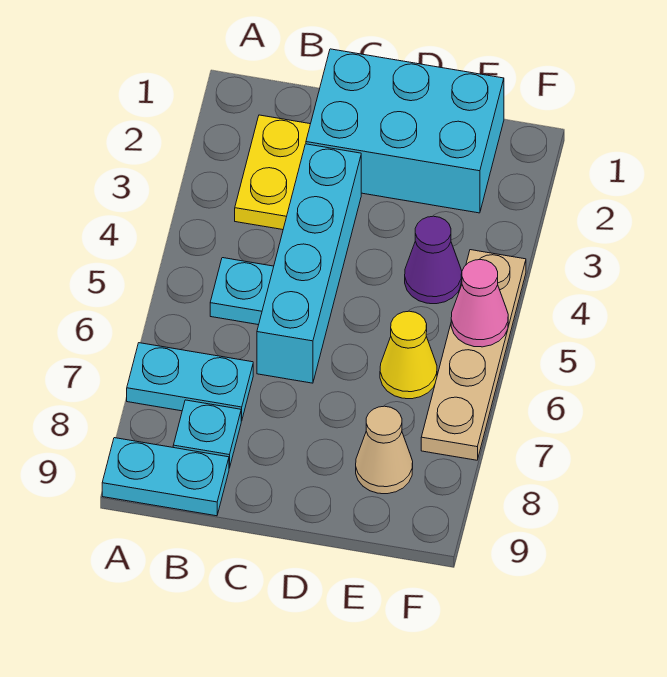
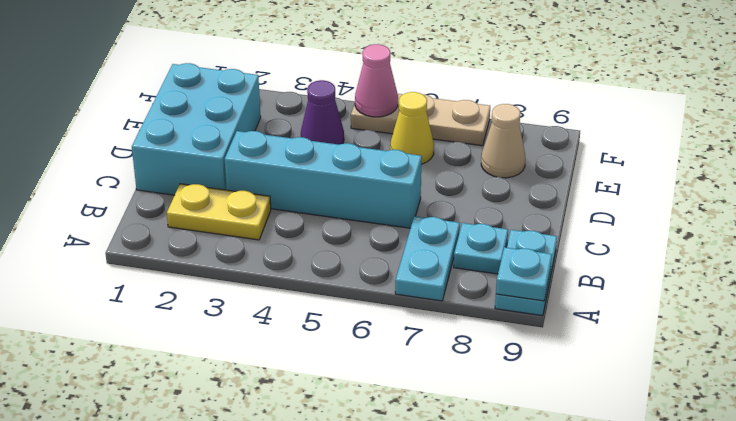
cyan plate B5 level 1 -> cyan plate A9 level 2
tan plate F4:F7 level 1 -> tan plate F5:F7 level 1

